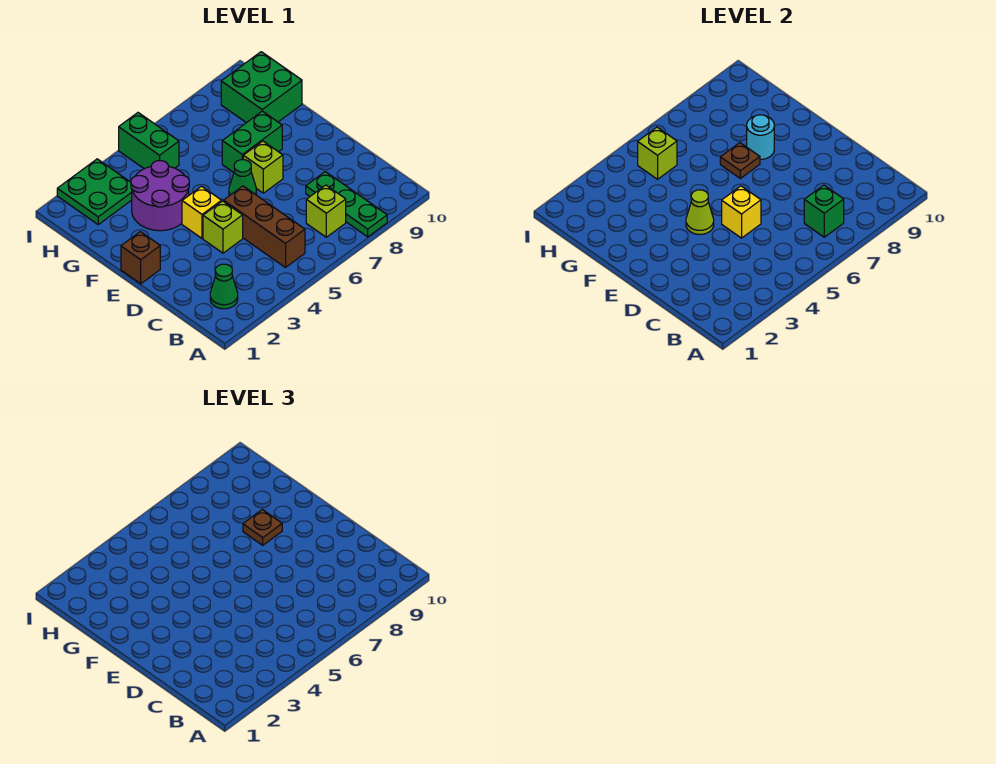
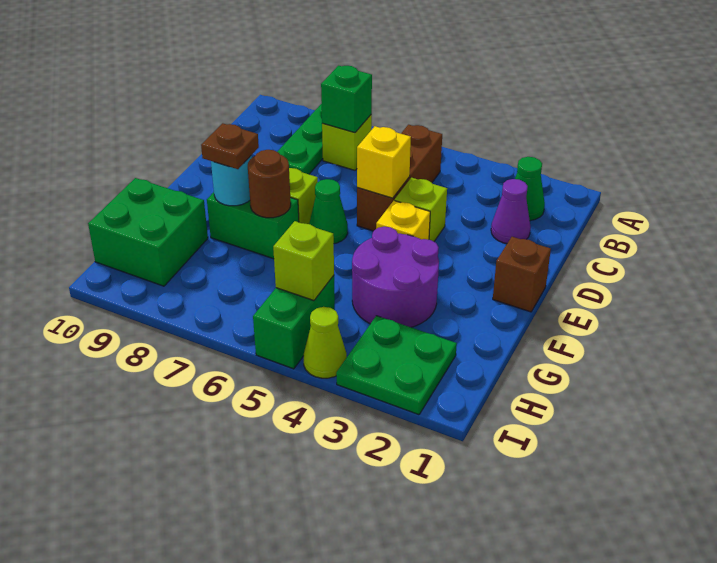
none -> purple cone C2 level 1
lime cone E4 level 2 -> lime cone I4 level 1
brown plate F7 level 2 -> brown round brick F7 level 2

